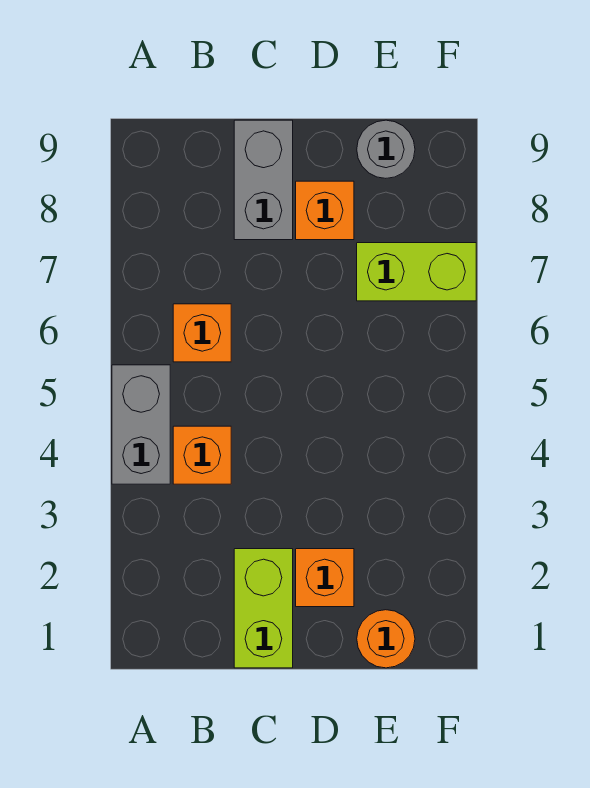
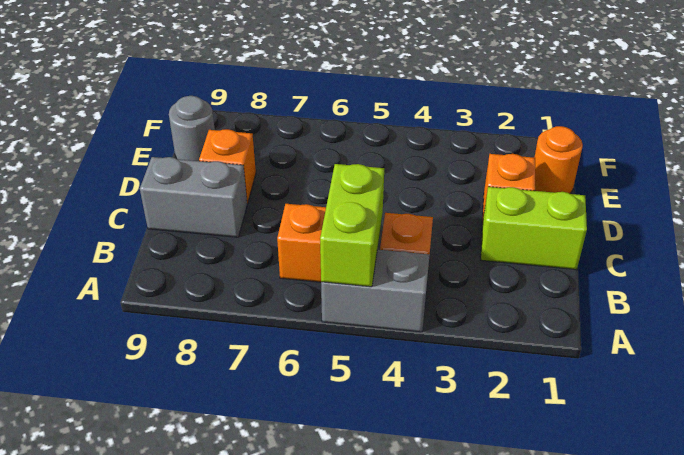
lime brick E7:F7 level 1 -> lime brick A5:B5 level 2

